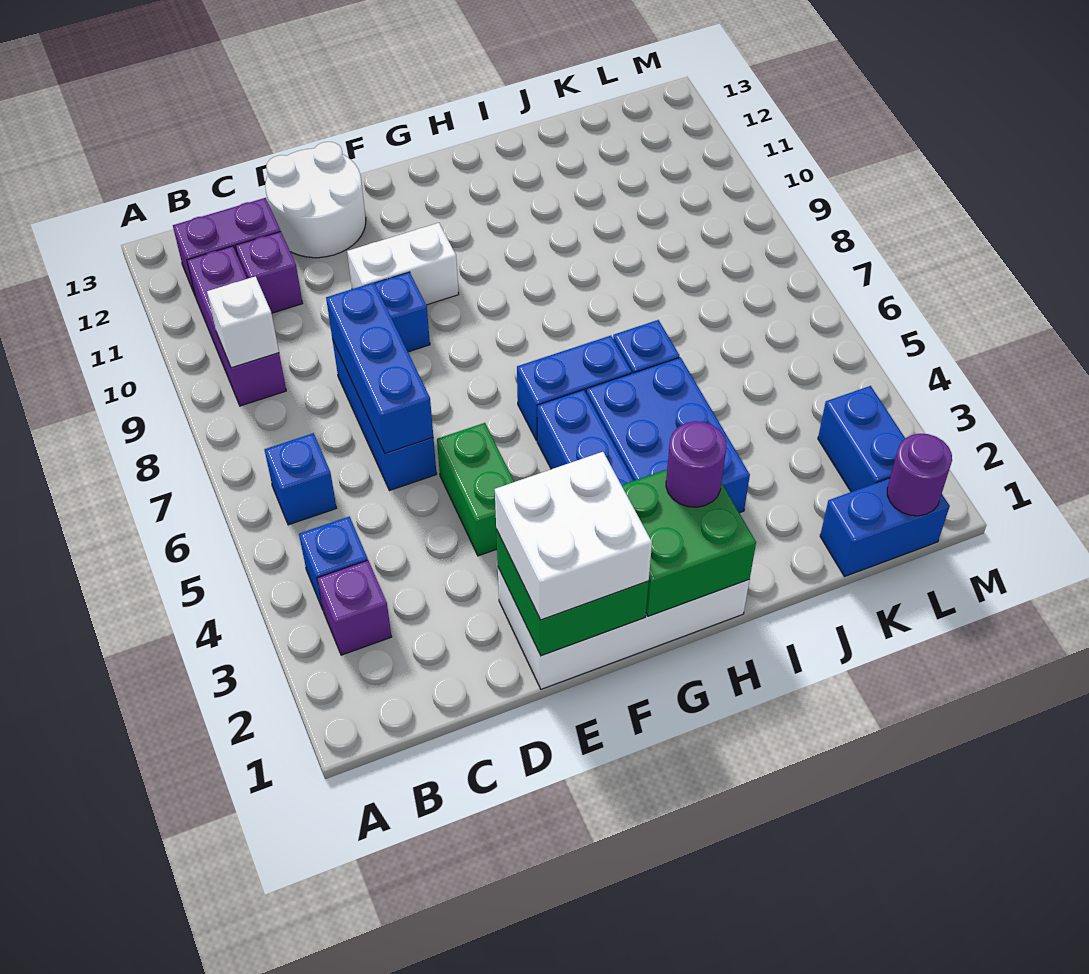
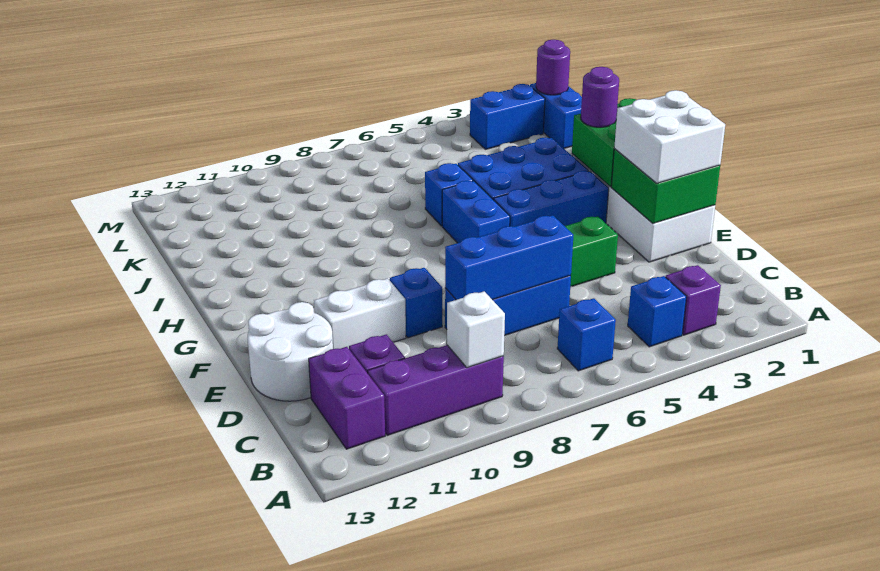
white brick E10:F10 level 1 -> white brick E10:E11 level 1

